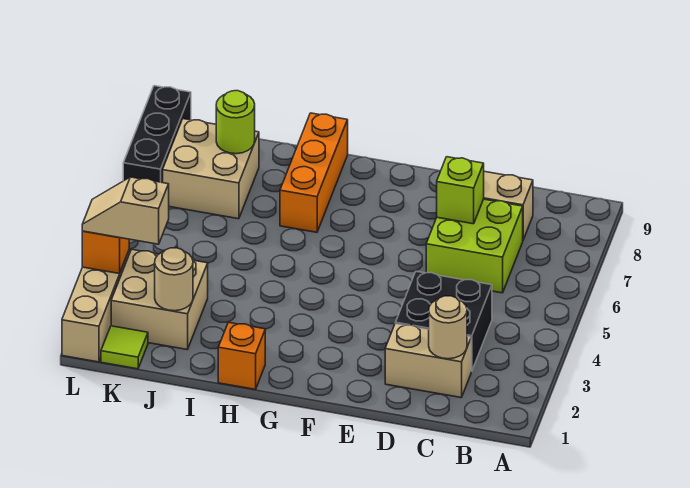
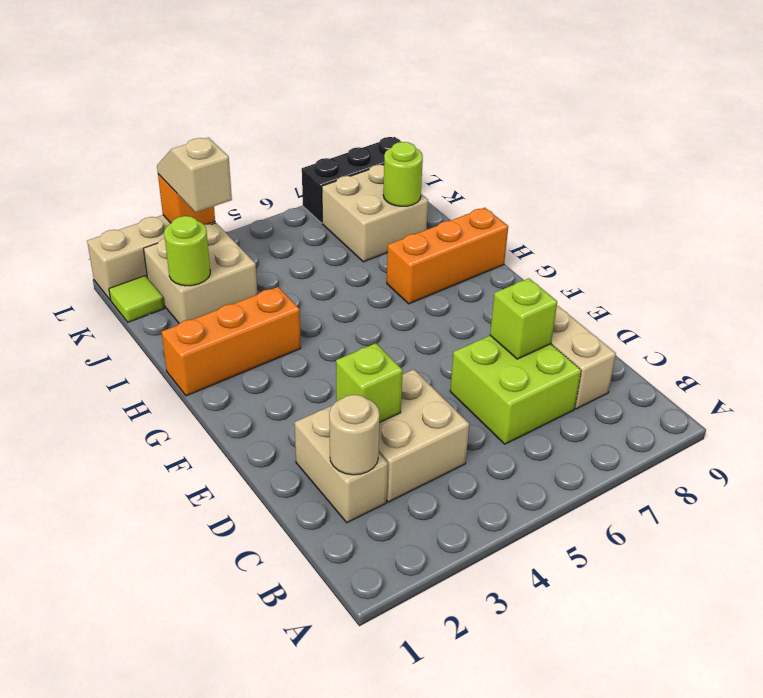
black brick C3:D4 level 1 -> tan brick C3:D4 level 1
none -> lime brick D3 level 2
orange brick H1 level 1 -> orange brick H1:H3 level 1
tan round brick J2 level 2 -> lime round brick J2 level 2

